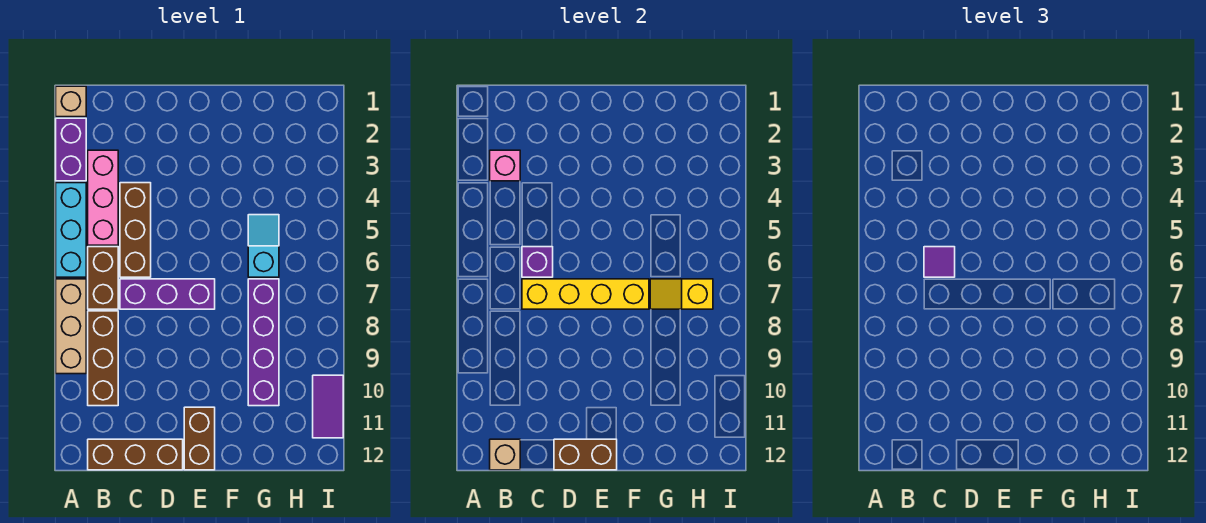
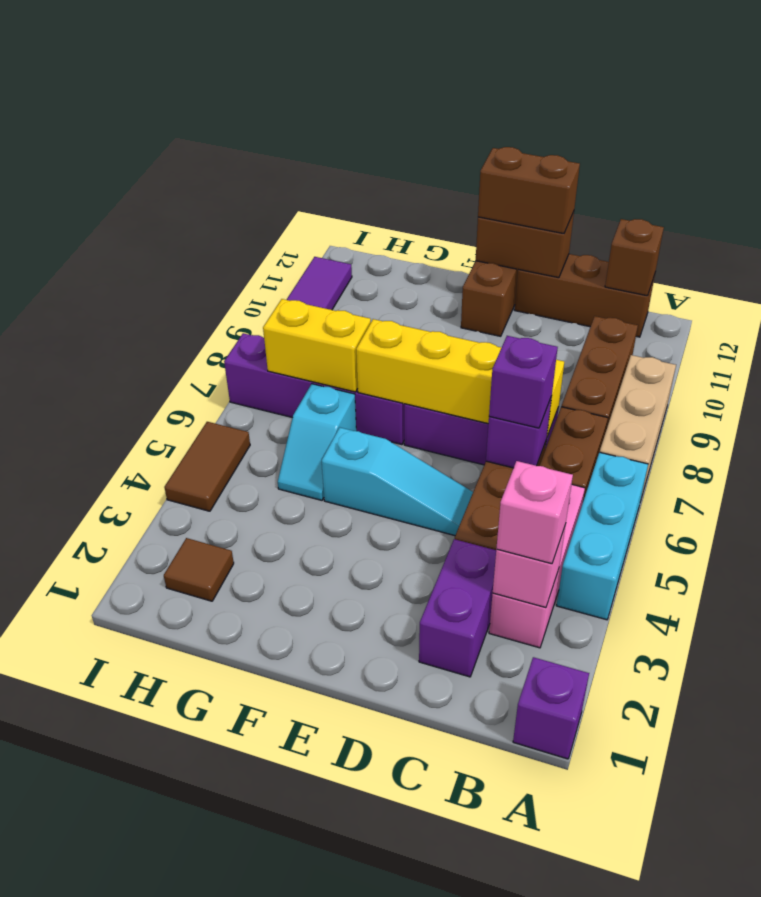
tan brick A1 level 1 -> purple brick A1 level 1
purple brick A2:A3 level 1 -> purple brick C2:C3 level 1
none -> pink brick B3 level 3
tan brick B12 level 2 -> brown brick B12 level 2
purple tile C6 level 3 -> purple brick C6 level 3
none -> cyan slope D5:F5 level 1 top F
none -> brown brick D12:E12 level 3
purple brick G7:G10 level 1 -> purple brick F7:I7 level 1
yellow slope G7:H7 level 2 top H -> yellow brick G7:H7 level 2
none -> brown tile H2 level 1
none -> brown tile I4:I5 level 1

